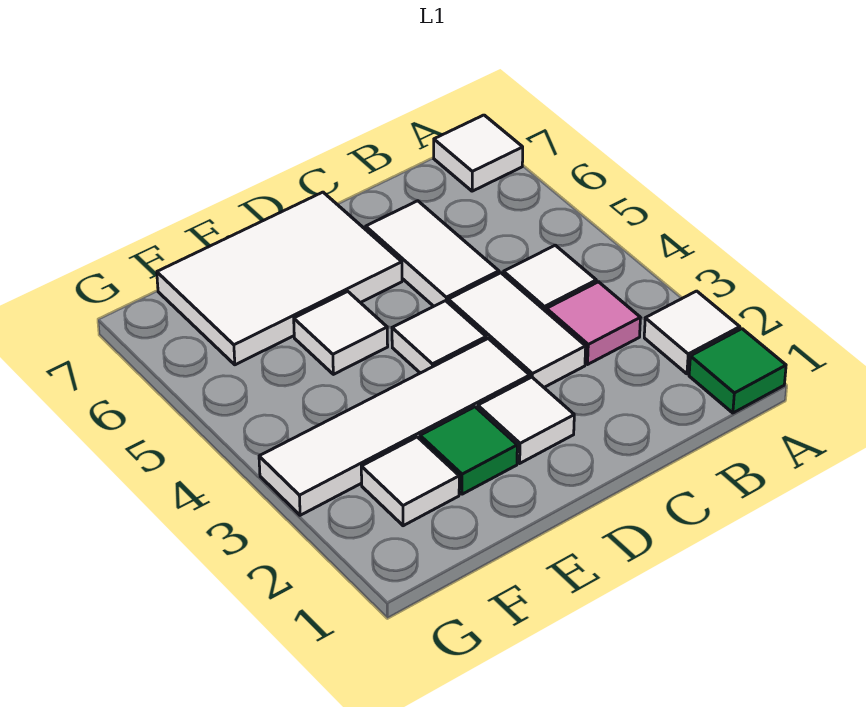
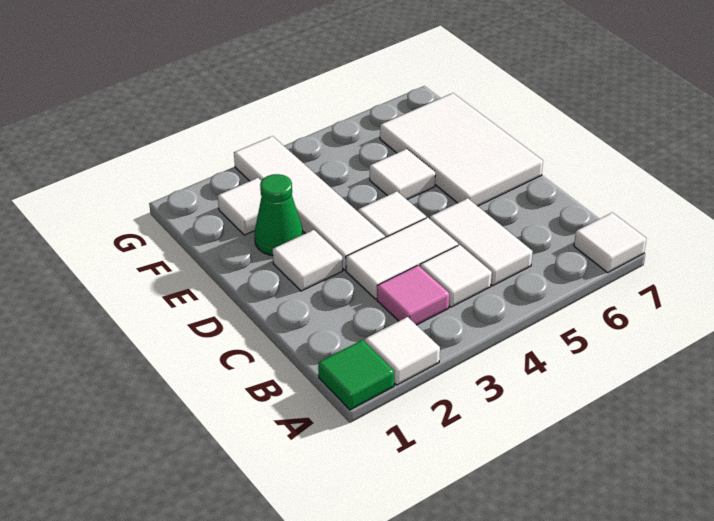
white tile C5:C6 level 1 -> white tile B5:C5 level 1
green tile E2 level 1 -> green cone E2 level 1

